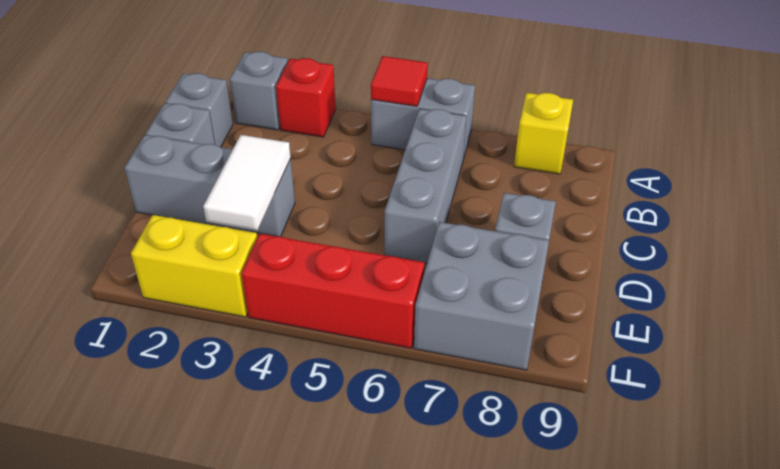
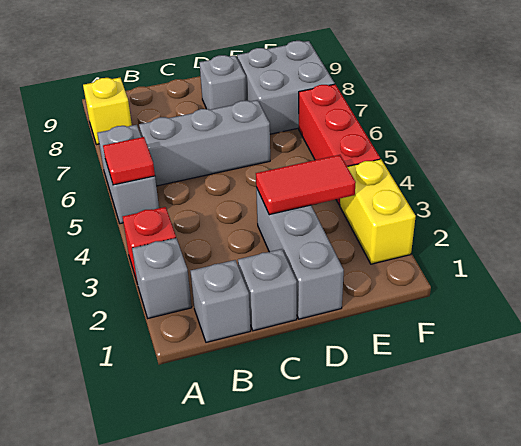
white tile D3:E3 level 2 -> red tile D3:E3 level 2

